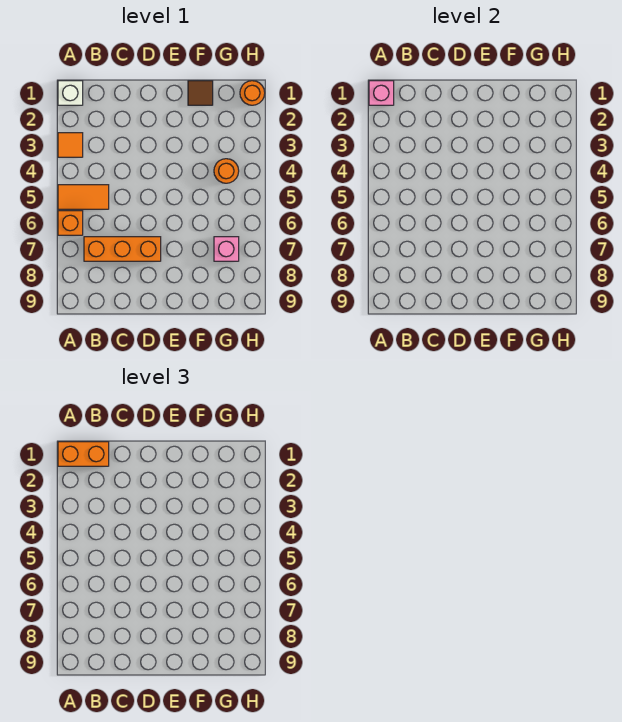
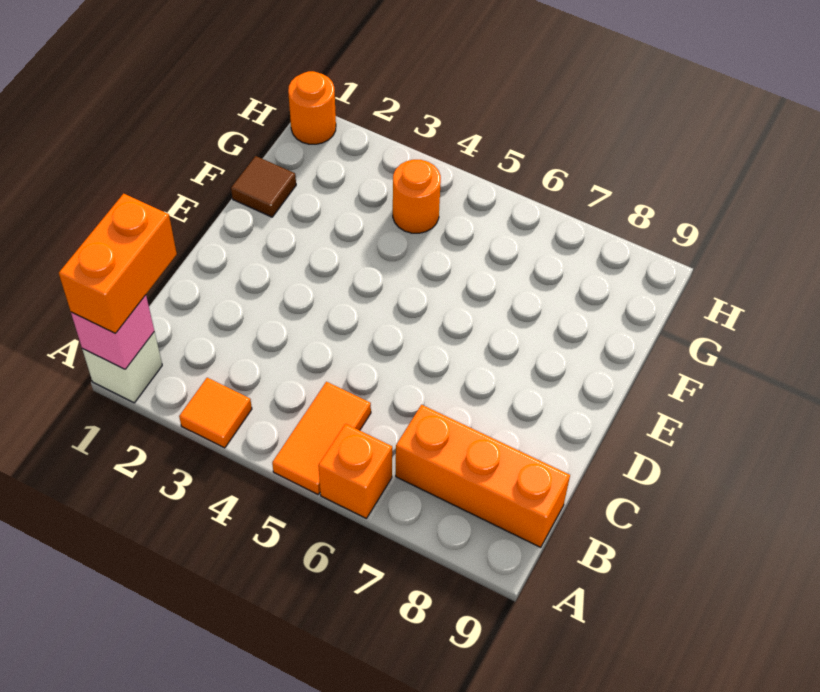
orange brick B7:D7 level 1 -> orange brick B7:B9 level 1
pink brick G7 level 1 -> none

